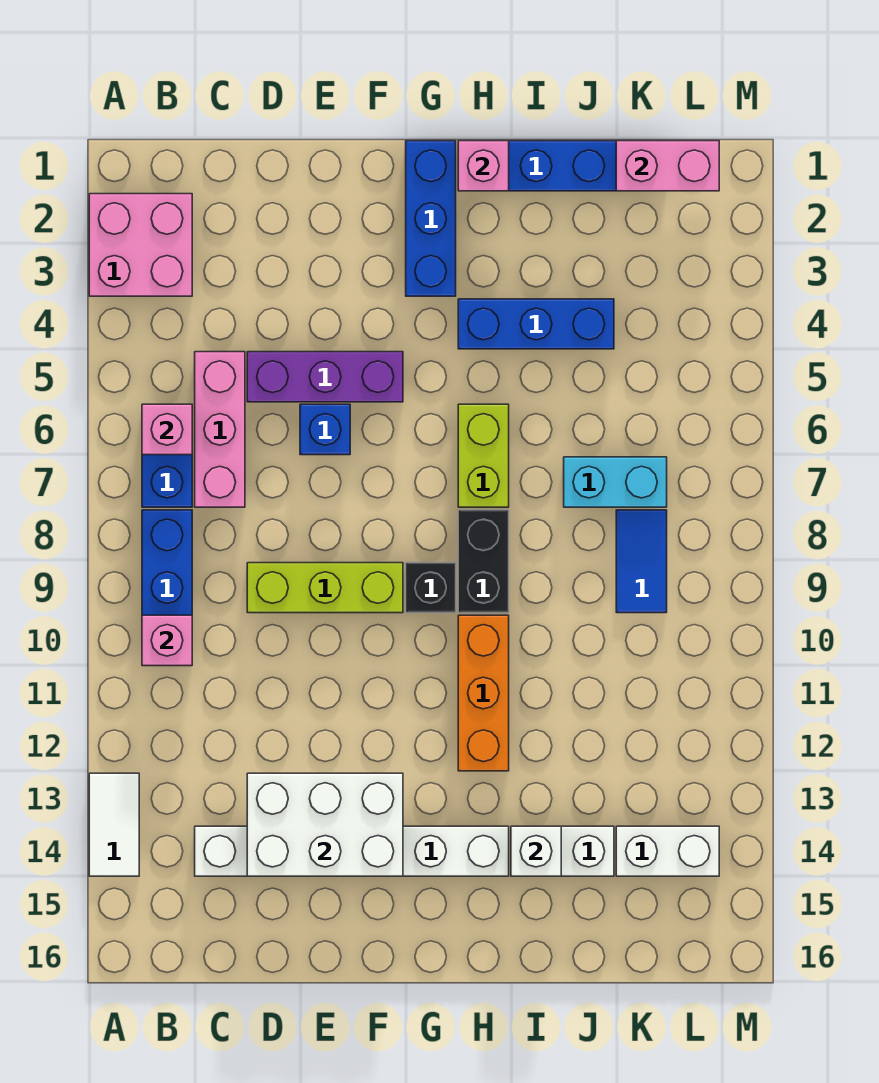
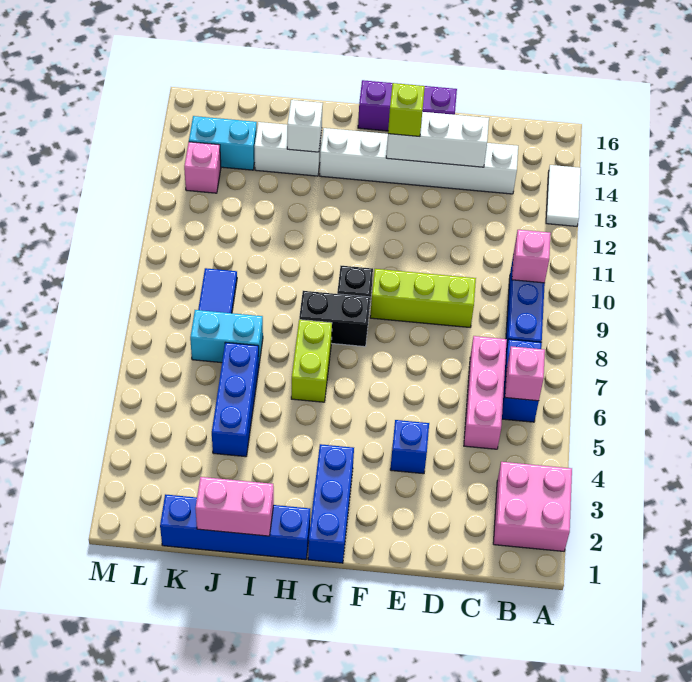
purple brick D5:F5 level 1 -> purple brick E16:G16 level 1
white brick D13:F14 level 2 -> white brick D14:F14 level 2
blue brick E6 level 1 -> blue brick E4 level 1
none -> lime brick F14 level 3
pink brick H1 level 2 -> pink brick L13 level 1
blue brick H4:J4 level 1 -> blue brick J4:J6 level 1
black brick H8:H9 level 1 -> black brick G8:H8 level 1
orange brick H10:H12 level 1 -> none
pink brick K1:L1 level 2 -> pink brick I1:J1 level 2
white brick K14:L14 level 1 -> cyan brick K14:L14 level 1

